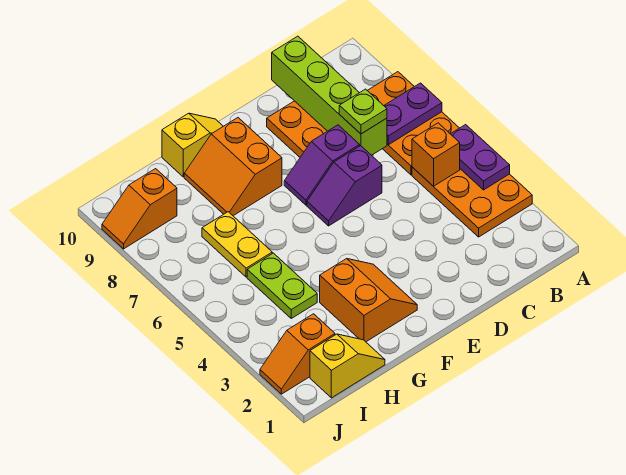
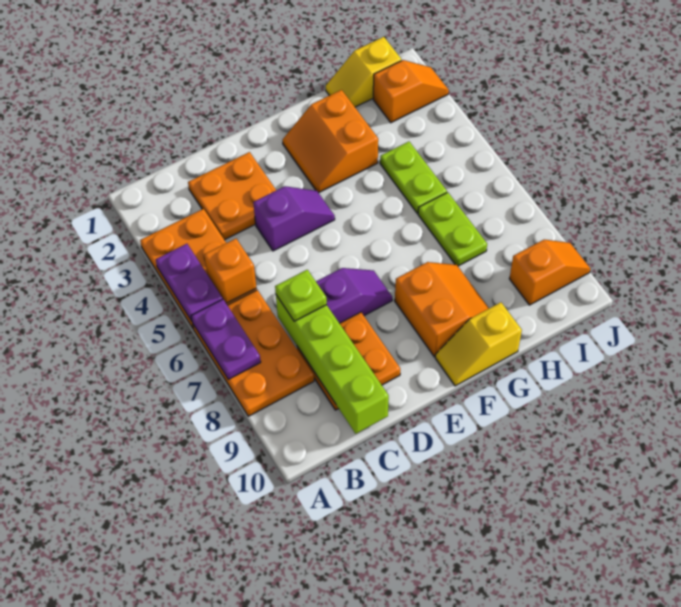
purple plate A7:B7 level 2 -> purple plate A6:A7 level 2
none -> orange plate C2:D3 level 1
purple slope D6:E6 level 1 top D -> purple slope D4:E4 level 1 top D
yellow plate H6:H7 level 1 -> lime plate H6:H7 level 1

